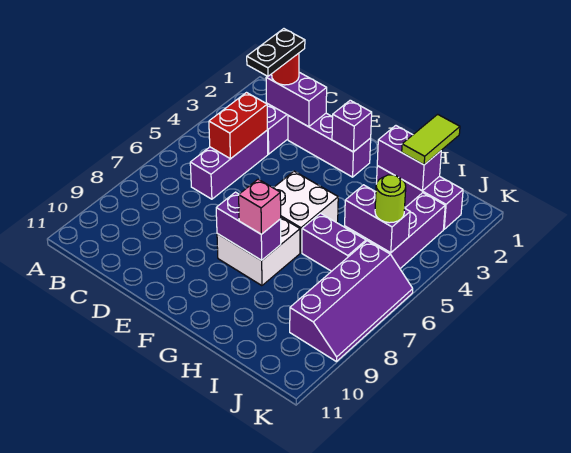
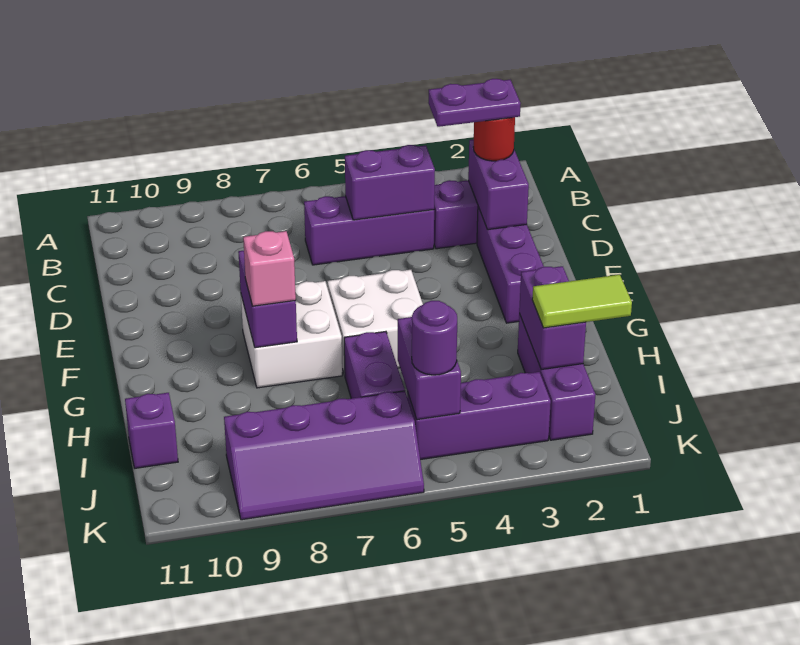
black plate C2:C3 level 4 -> purple plate C2:C3 level 4
red brick C4:C5 level 2 -> purple brick C4:C5 level 2
purple brick F2 level 2 -> purple brick I11 level 1
lime round brick J5 level 3 -> purple round brick J5 level 3

